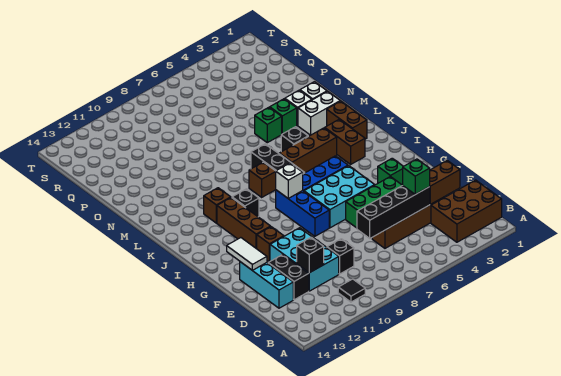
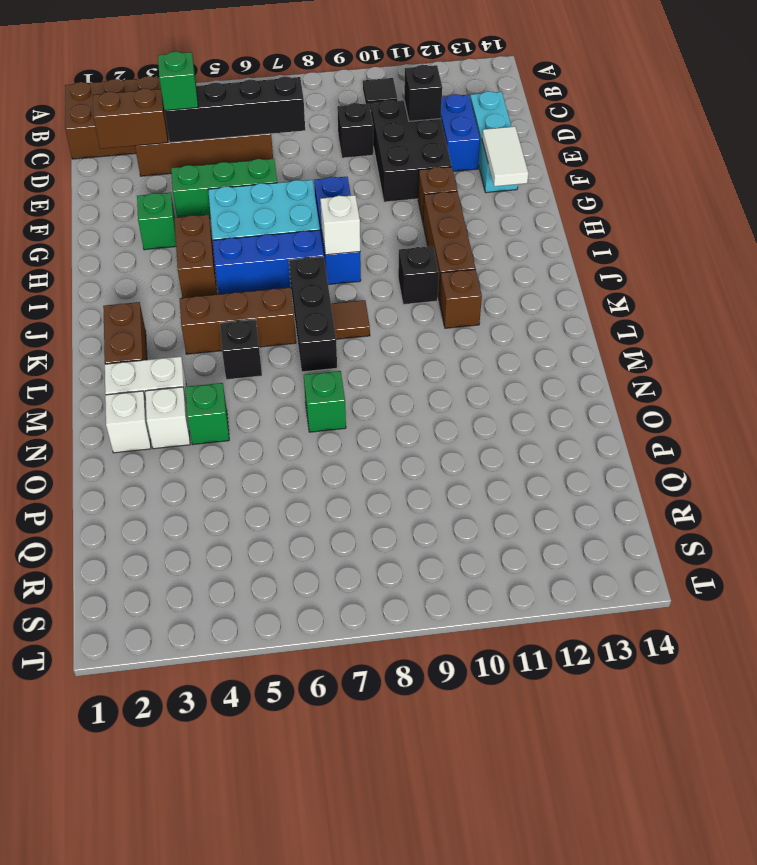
cyan brick D10:F11 level 1 -> black brick D10:F11 level 1
black brick D12:E12 level 1 -> blue brick D12:E12 level 1
brown brick J3:K3 level 1 -> brown brick H4:I4 level 1
brown brick K8 level 1 -> brown tile K8 level 1
green brick N5 level 1 -> green brick N7 level 1

